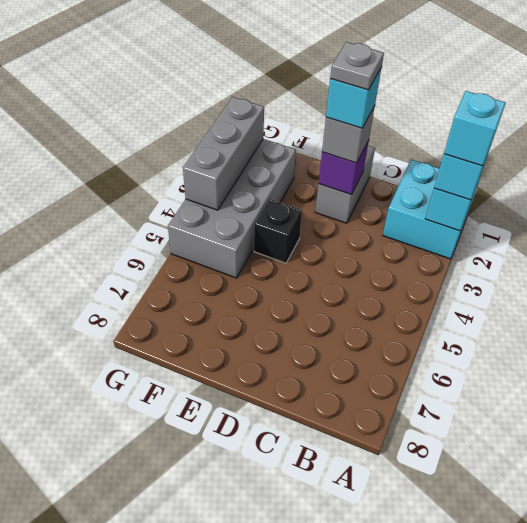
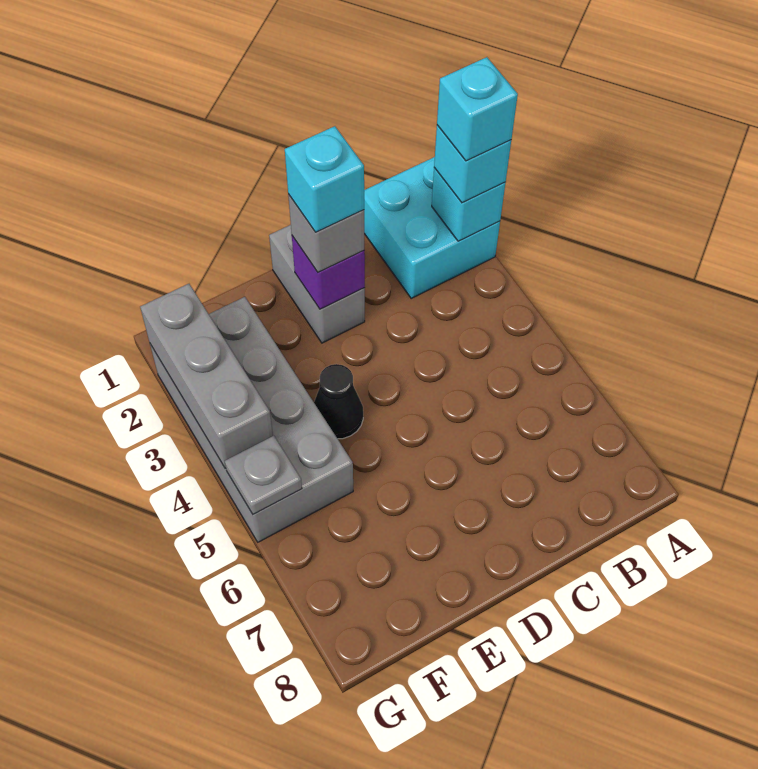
grey plate D2 level 5 -> grey plate G5 level 2
black brick E4 level 1 -> black cone E4 level 1

